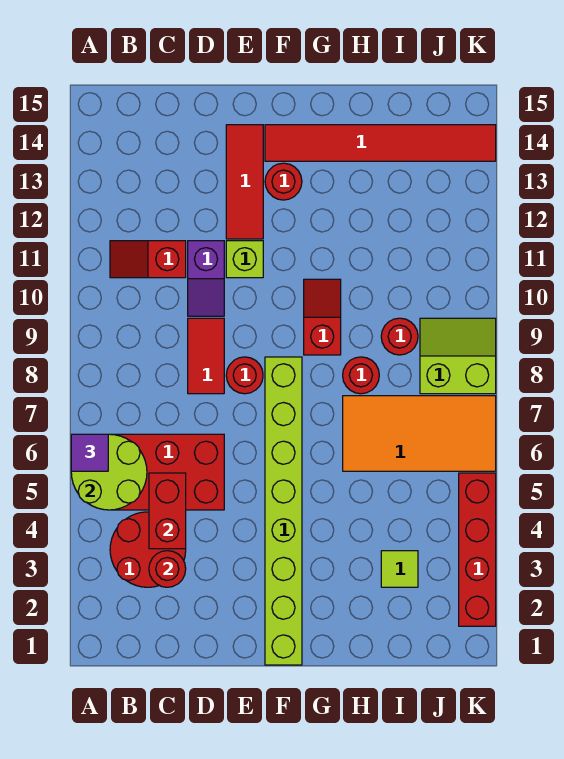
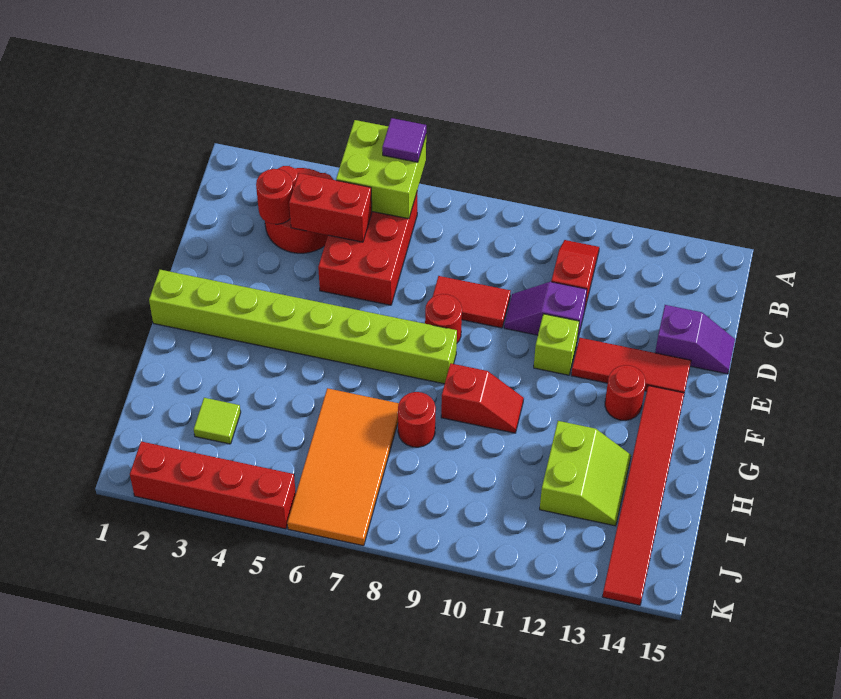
lime round brick A5:B6 level 2 -> lime brick A5:B6 level 2
none -> purple slope D14:D15 level 1 top 14
red round brick I9 level 1 -> none
lime slope J8:K9 level 1 top 8 -> lime slope H12:I13 level 1 top 12

